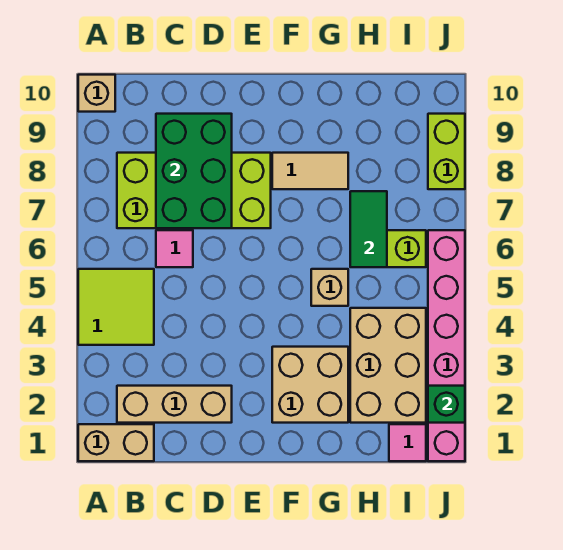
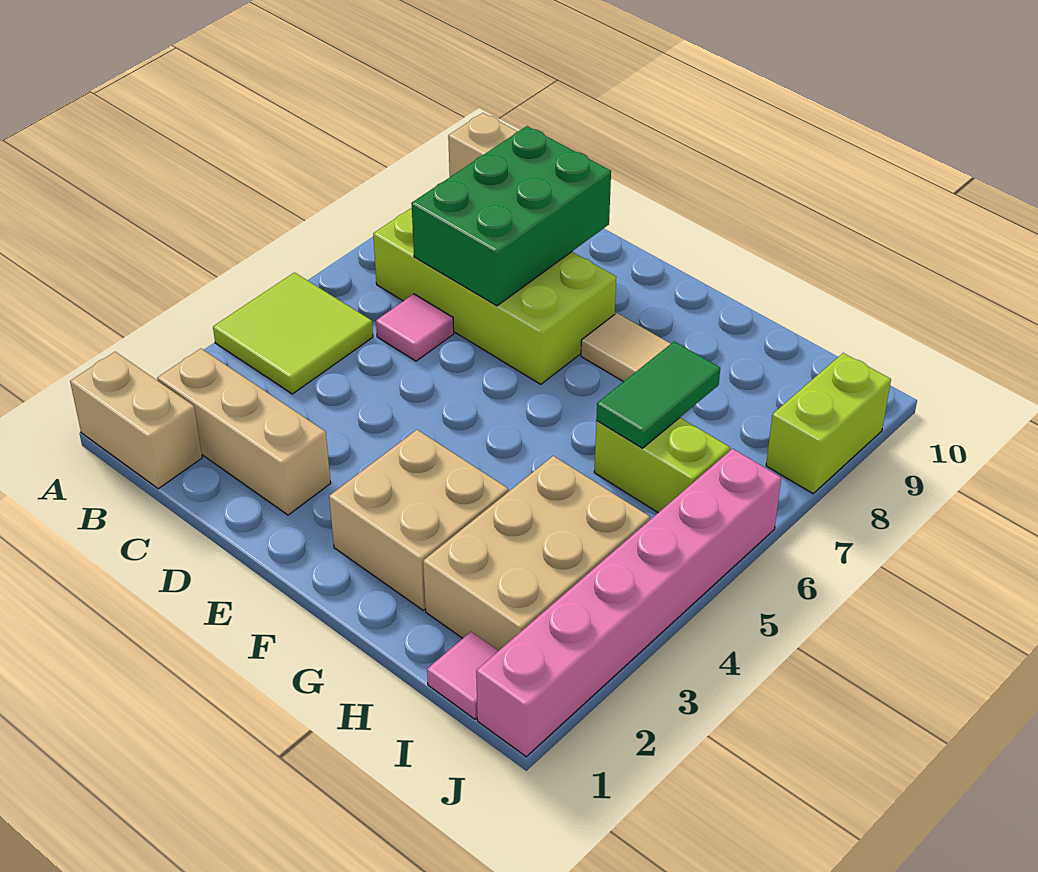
tan brick G5 level 1 -> none
green brick J2 level 2 -> none

